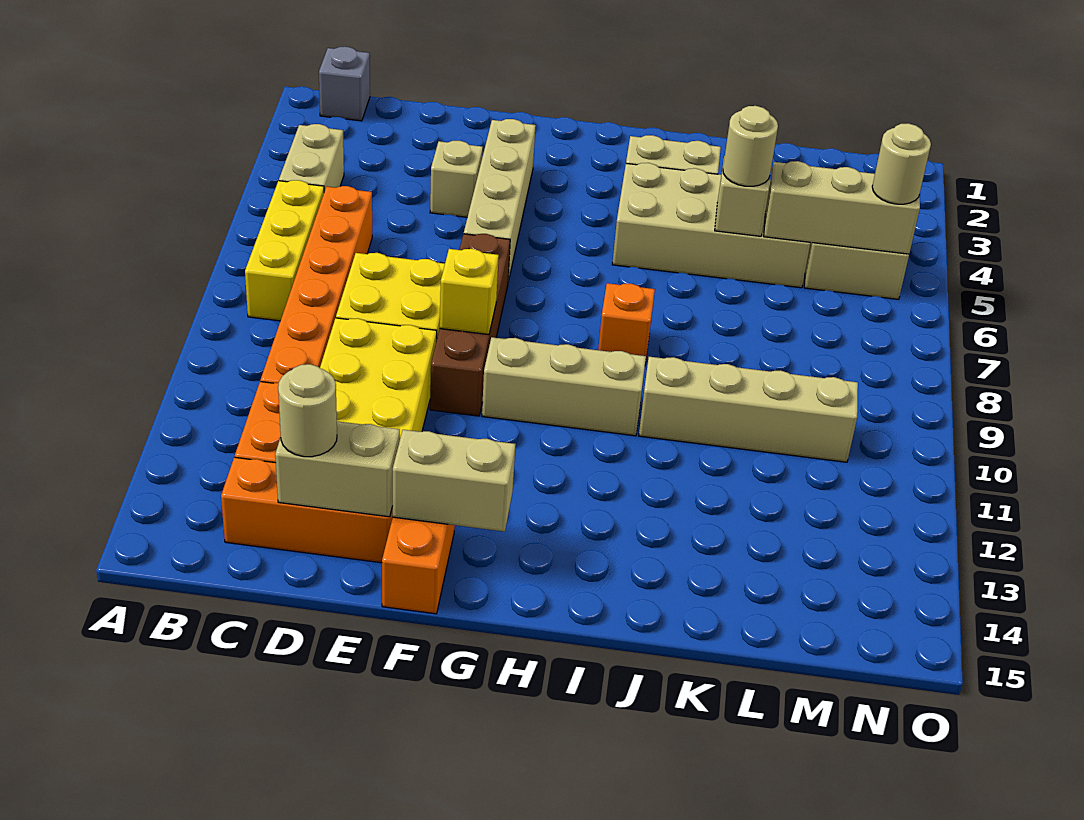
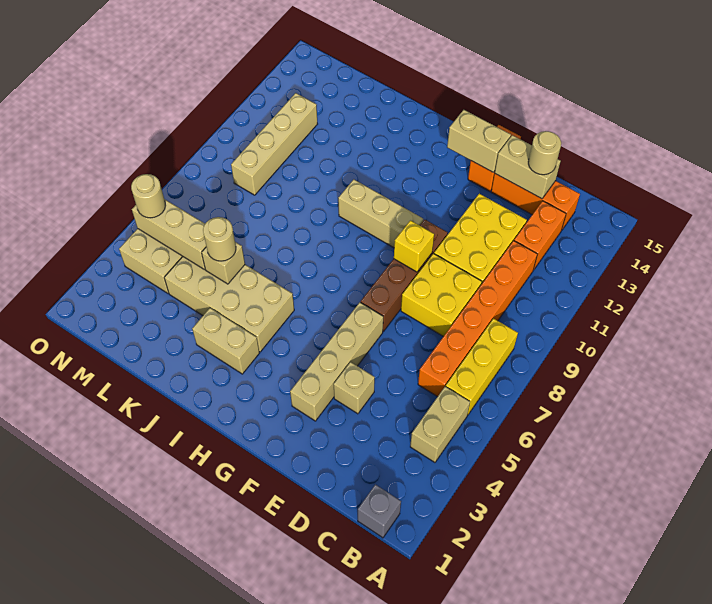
orange brick I8 level 1 -> none
tan brick J10:M10 level 1 -> tan brick M9:M12 level 1

